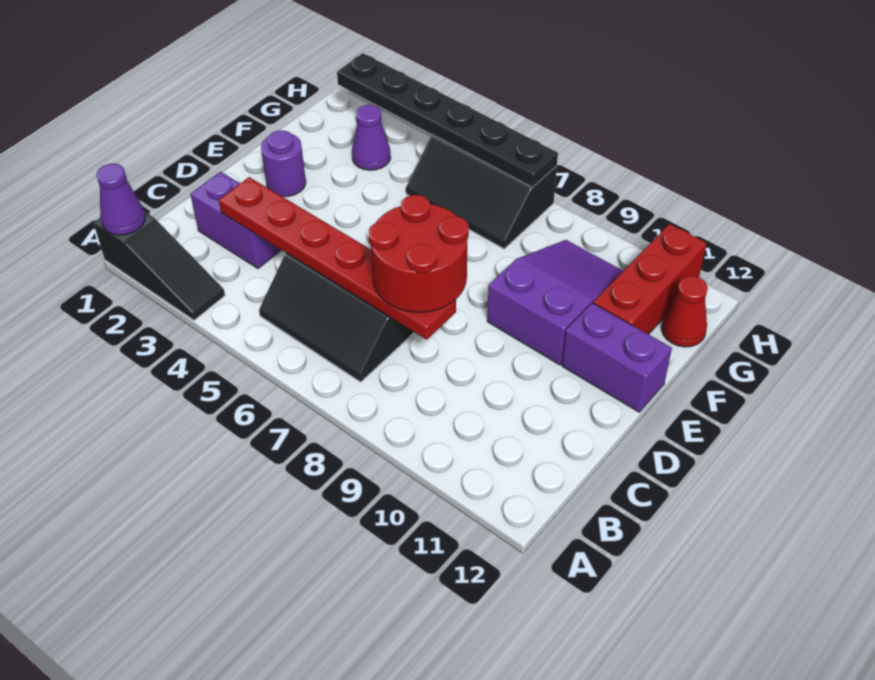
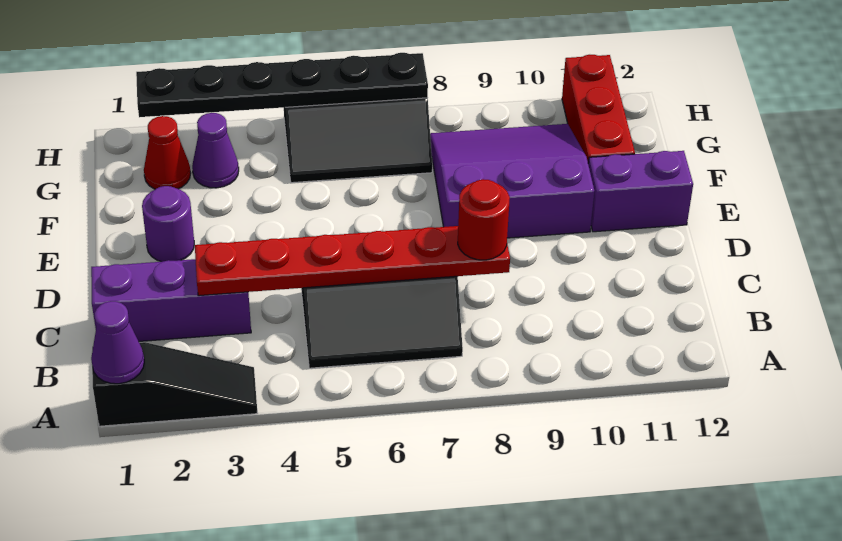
purple brick C2:C3 level 1 -> purple brick C1:C3 level 1
red round brick C7:D8 level 3 -> red round brick C8 level 3
purple slope E9:G10 level 1 top E -> purple slope E8:G10 level 1 top E
red cone G12 level 1 -> red cone G2 level 1

